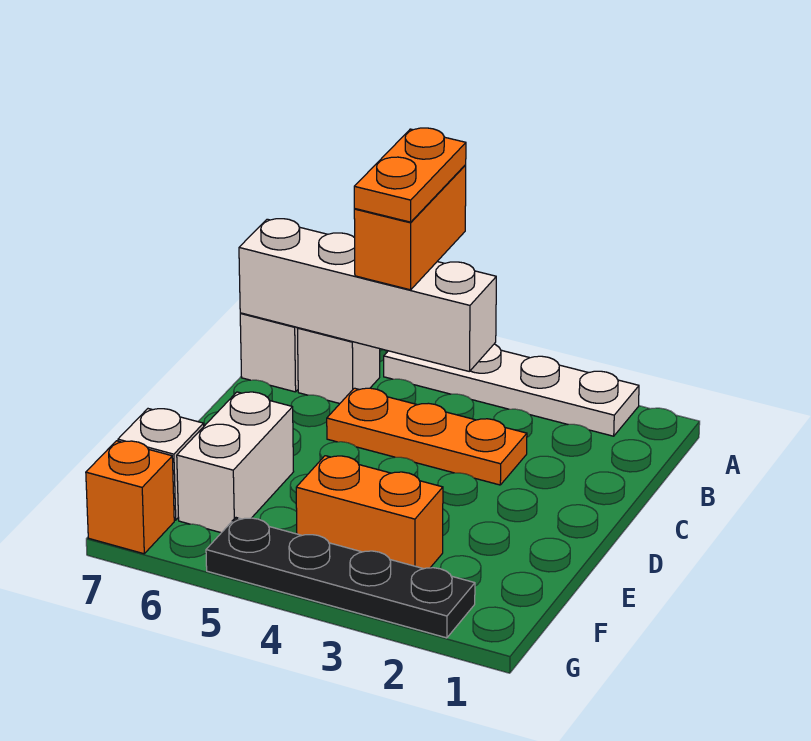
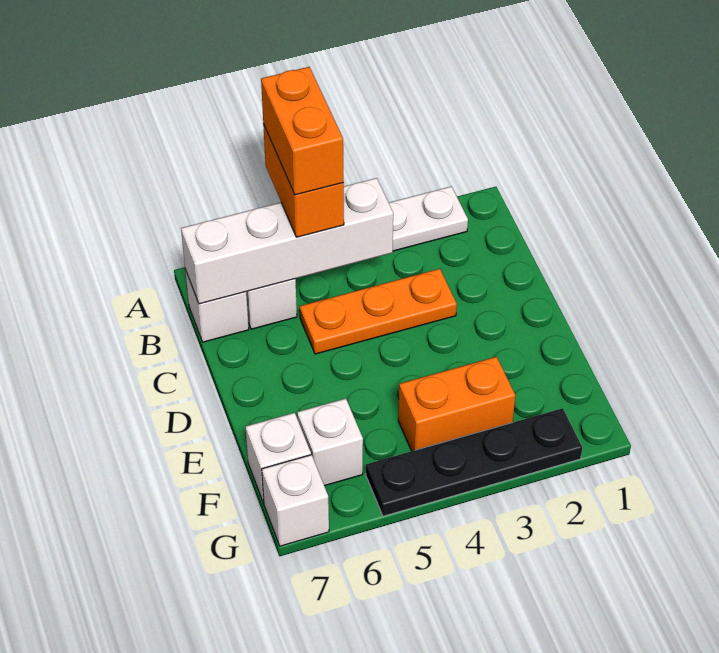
orange plate A5:B5 level 4 -> orange brick A5:B5 level 4
white brick E6:F6 level 1 -> white brick F6 level 1
orange brick G7 level 1 -> white brick G7 level 1

